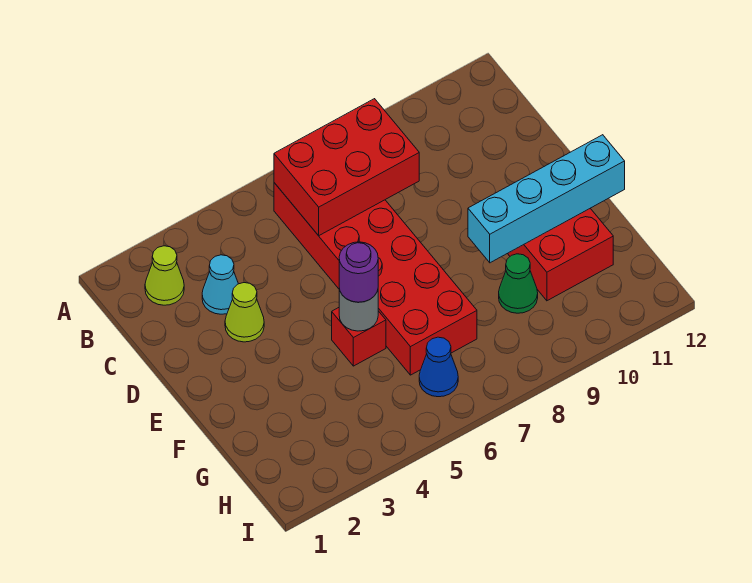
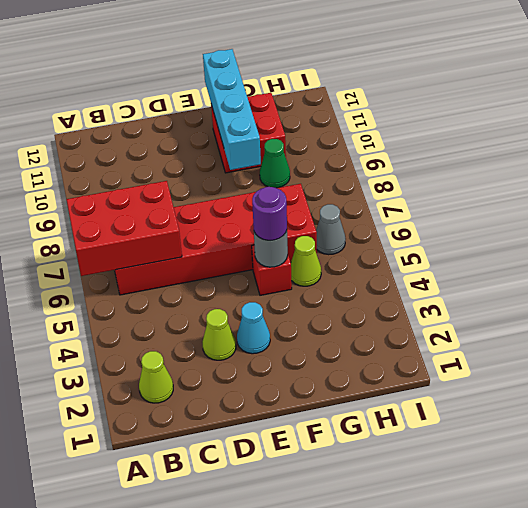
red brick B6:C8 level 2 -> red brick A6:C7 level 2
cyan cone C3 level 1 -> cyan cone E3 level 1
none -> lime cone G5 level 1
blue cone H6 level 1 -> grey cone H6 level 1

